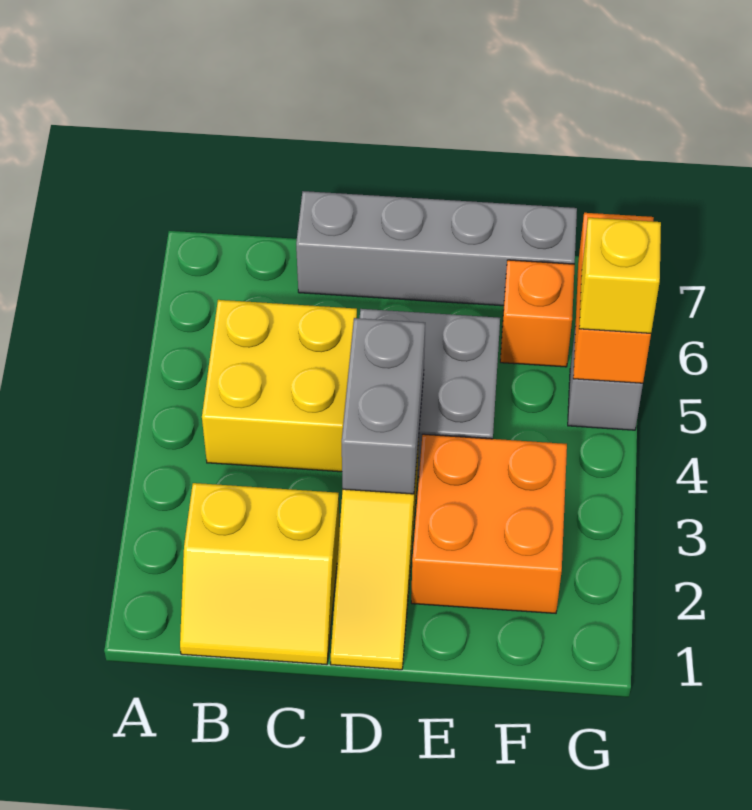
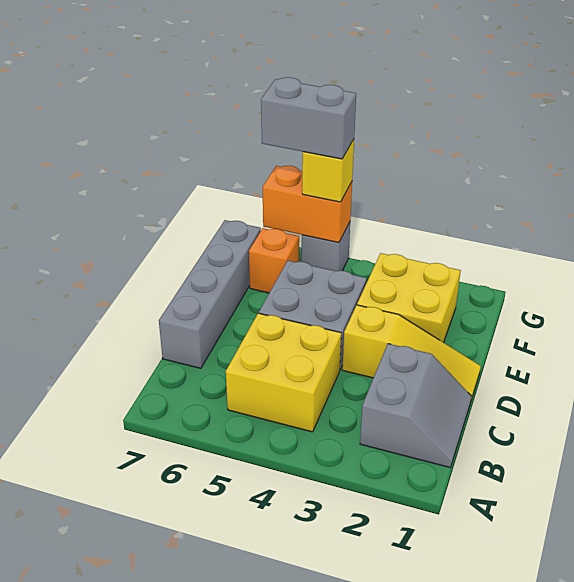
yellow slope B1:C2 level 1 top 2 -> grey slope B1:C2 level 1 top 2
grey brick D3:D4 level 2 -> grey brick G5:G6 level 4
orange brick E2:F3 level 1 -> yellow brick E2:F3 level 1

